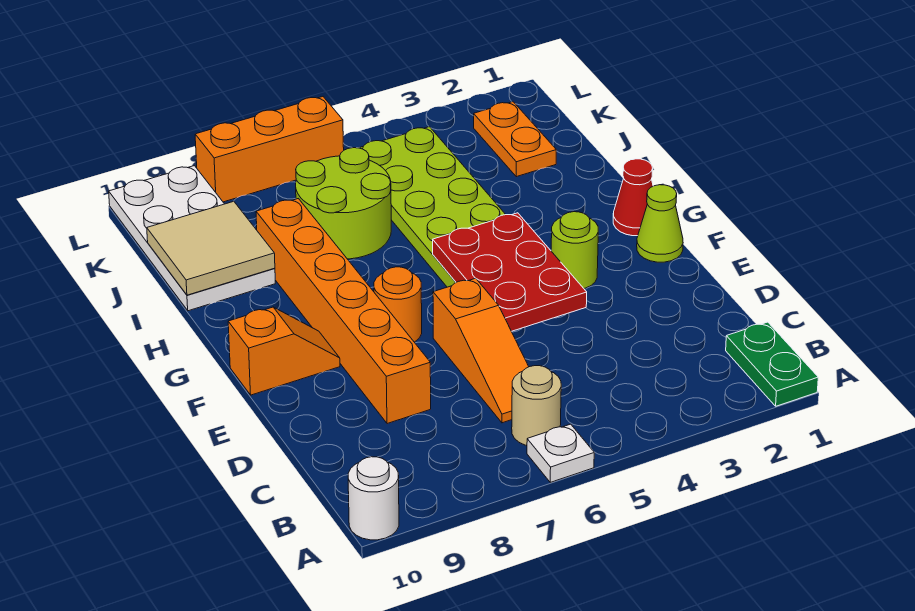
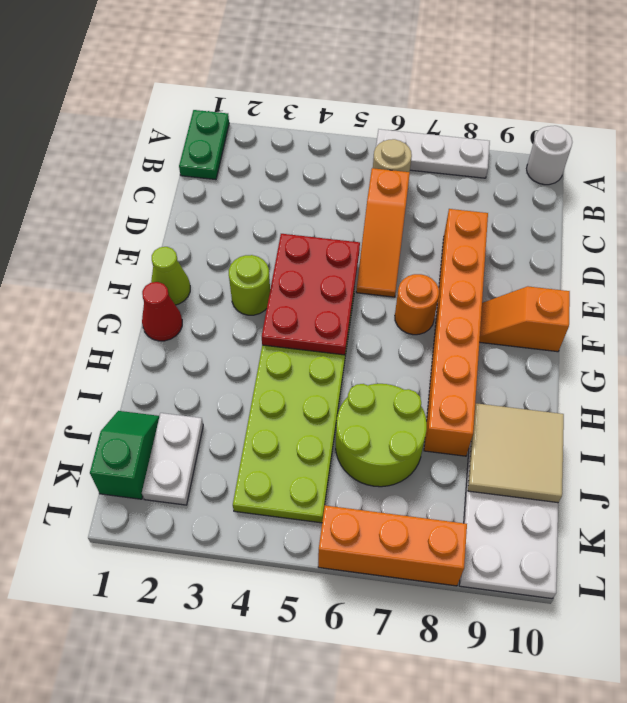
white plate A6 level 1 -> white plate A6:A8 level 1
orange slope C6:E6 level 1 top E -> orange slope C6:E6 level 1 top C
none -> green slope J1:K1 level 1 top K
orange plate J2:K2 level 1 -> white plate J2:K2 level 1

